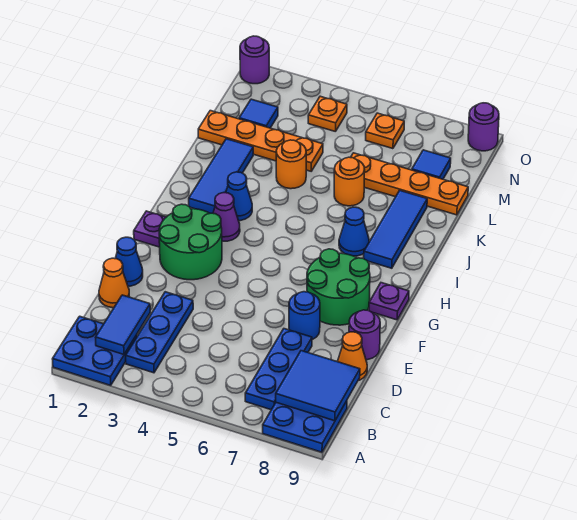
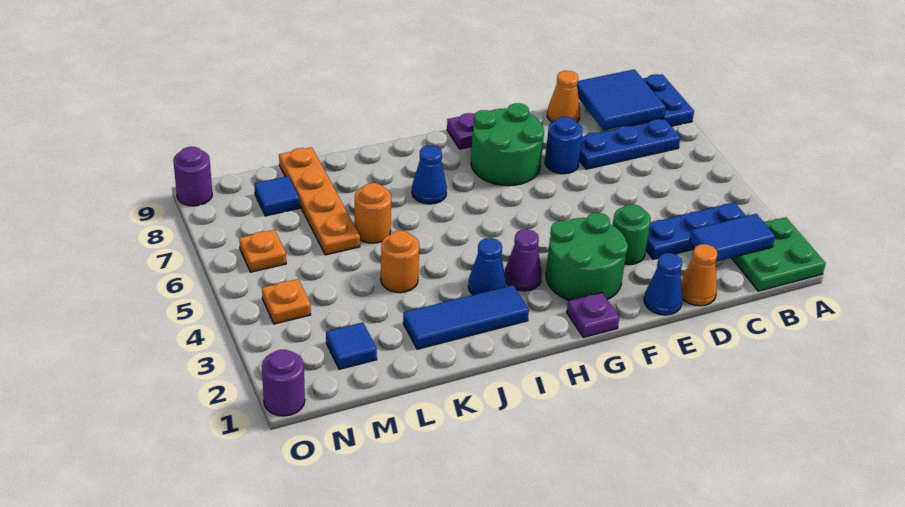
blue plate A1:B2 level 1 -> green plate A1:B2 level 1
none -> green round brick E3 level 1
purple round brick E9 level 1 -> none
blue tile I8:K8 level 1 -> none
orange plate L1:L4 level 1 -> none

